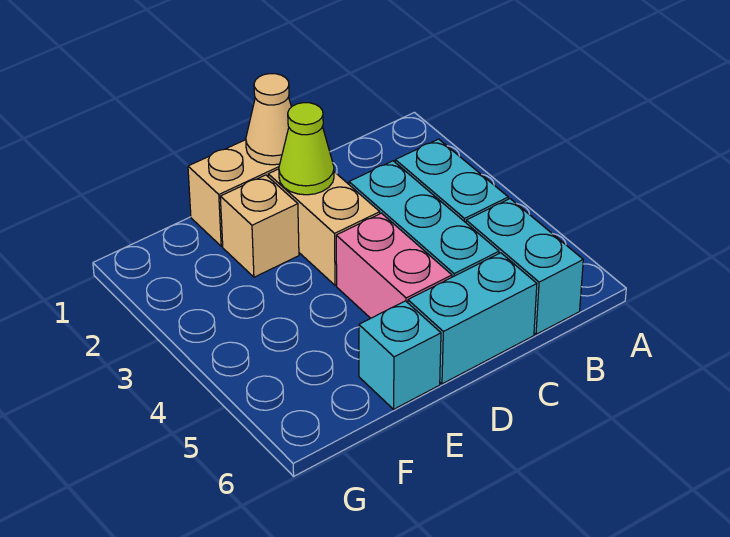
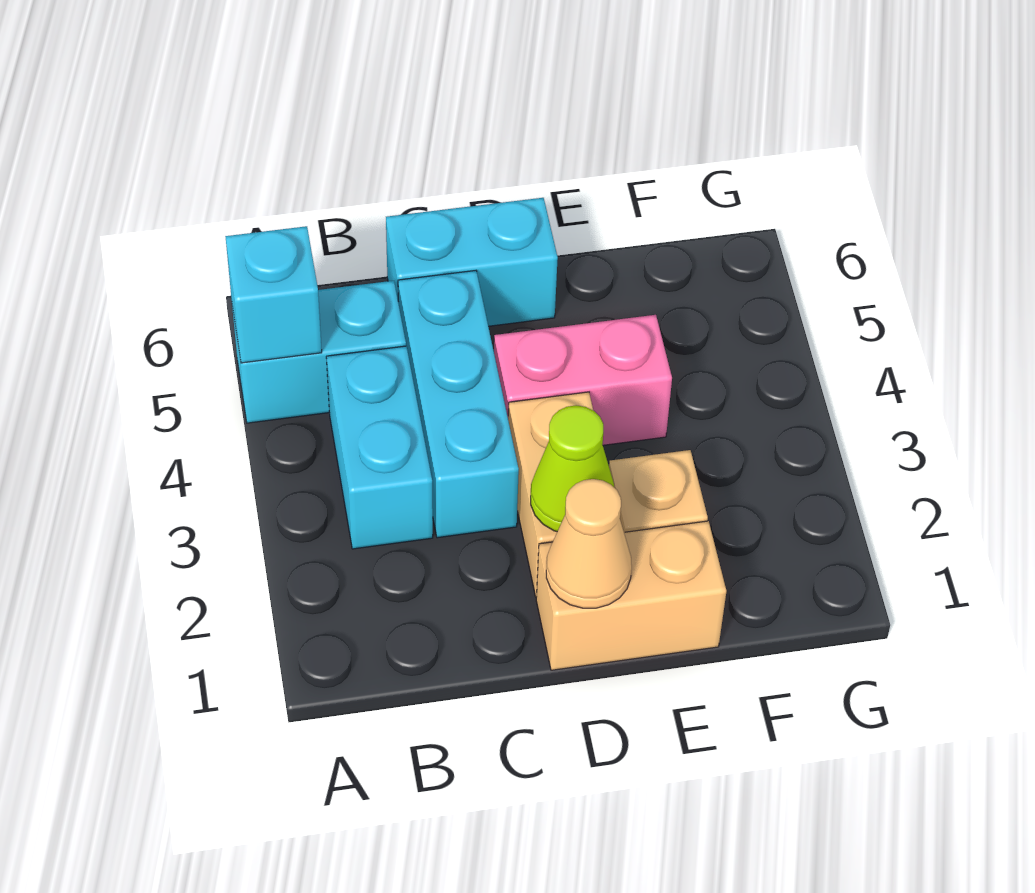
cyan brick B5:B6 level 1 -> cyan brick A5:B5 level 1
pink brick D4:D5 level 1 -> pink brick D4:E4 level 1
cyan brick E6 level 1 -> cyan brick A5 level 2

